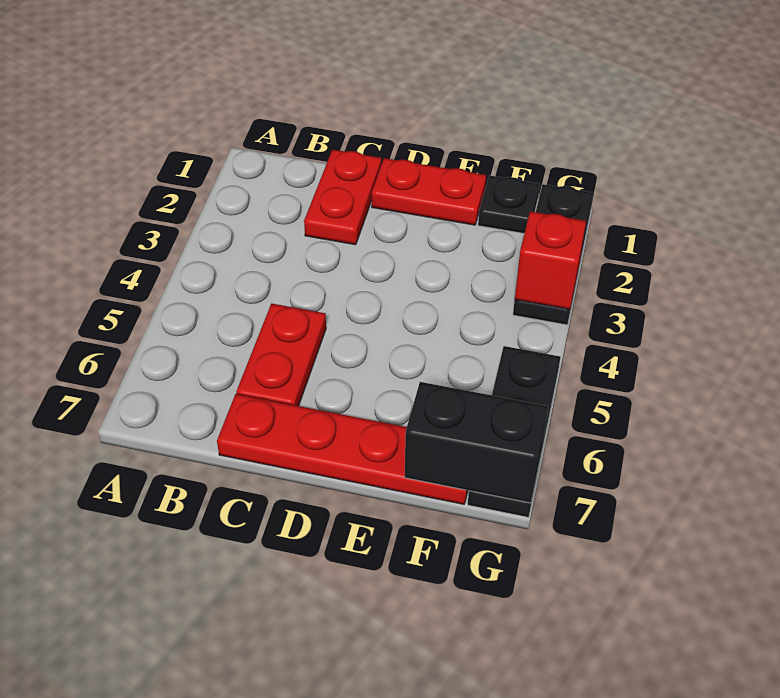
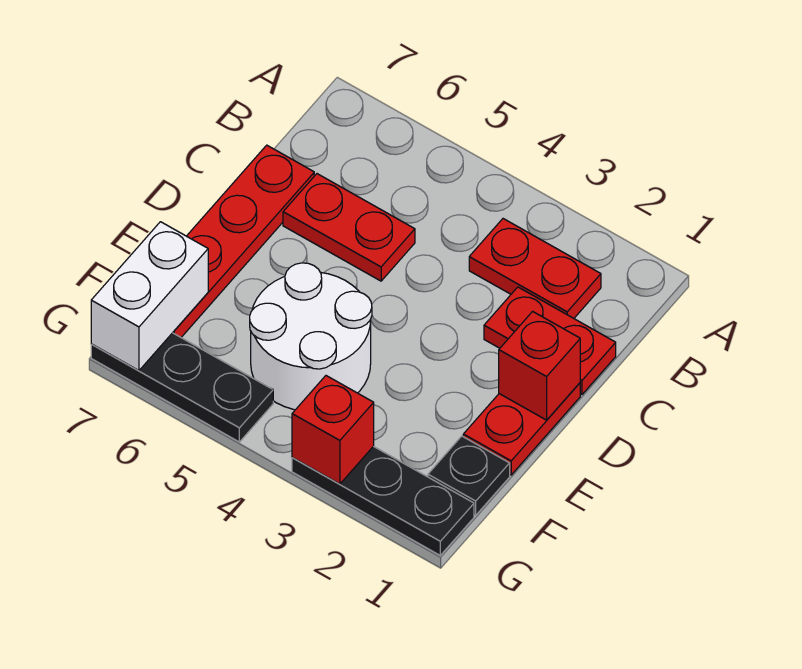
none -> red plate B2:B3 level 1
none -> red brick D1 level 2
none -> white round brick E4:F5 level 1
black brick F7:G7 level 2 -> white brick F7:G7 level 2

